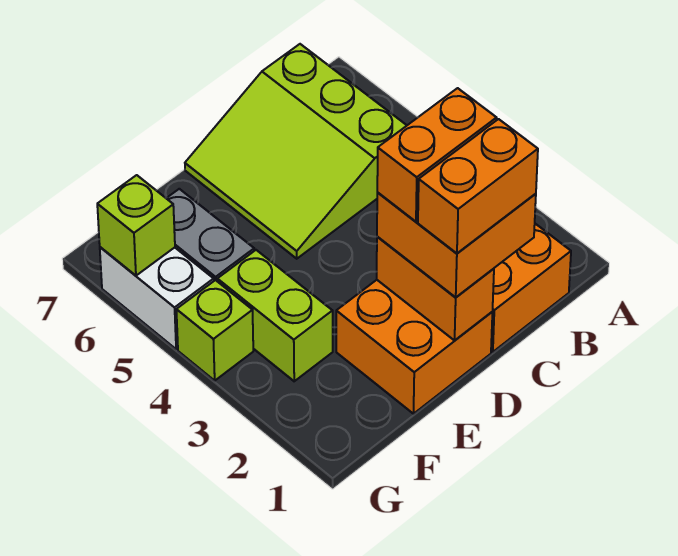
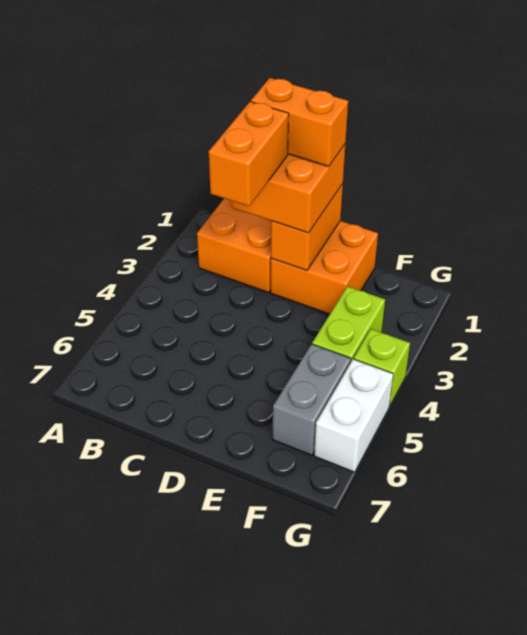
lime slope B5:D7 level 1 top B -> none
orange brick C2:D2 level 4 -> orange brick C2:C3 level 4
lime brick G6 level 2 -> none

